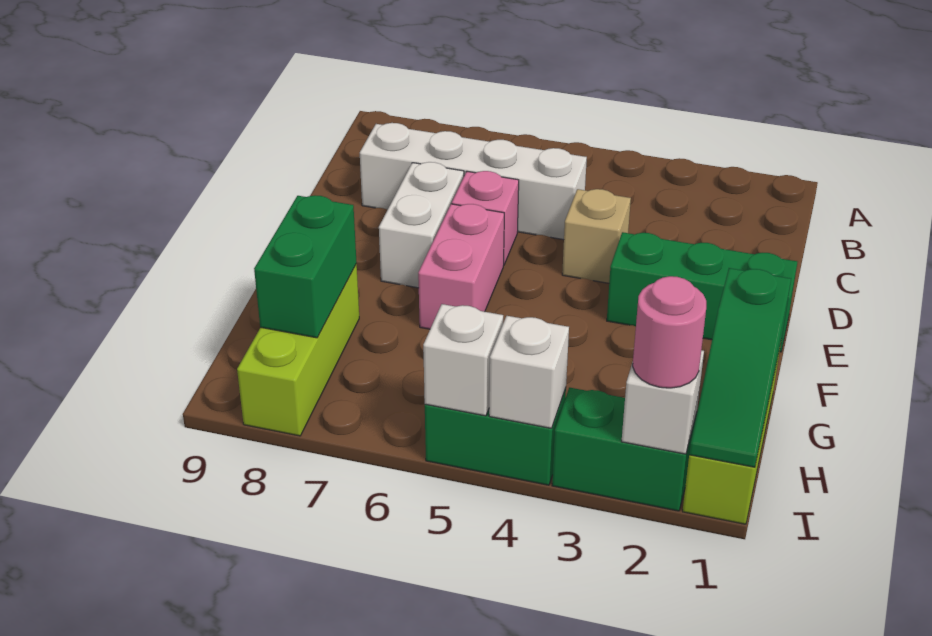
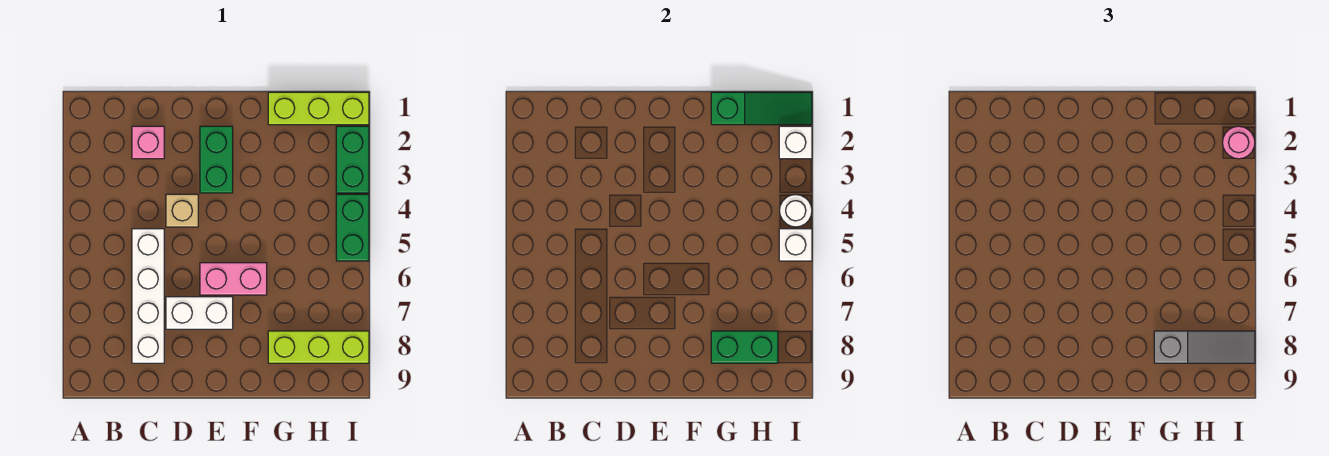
pink brick D6 level 1 -> pink brick C2 level 1
green brick E1:E3 level 1 -> green brick E2:E3 level 1
none -> grey slope G8:I8 level 3 top G
white brick I4 level 2 -> white round brick I4 level 2

